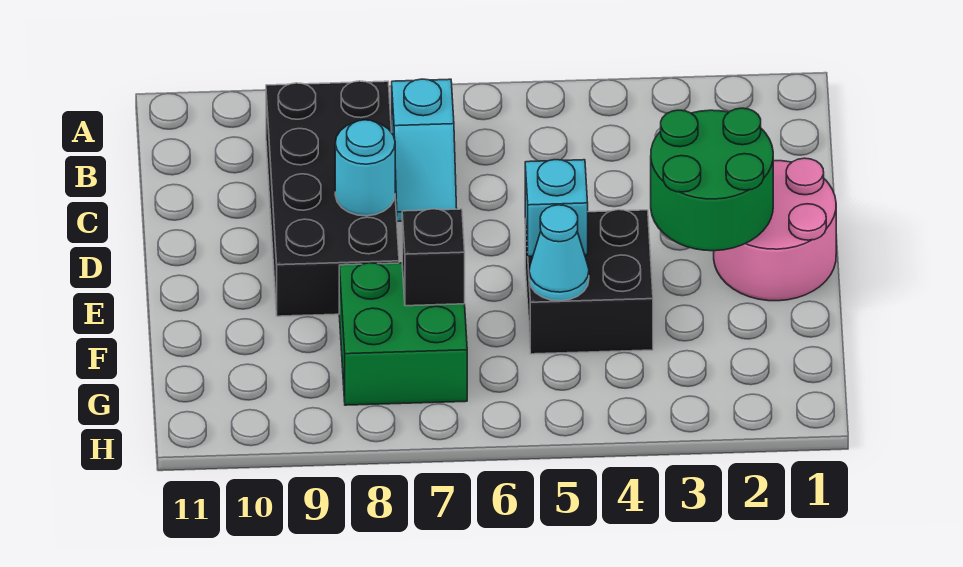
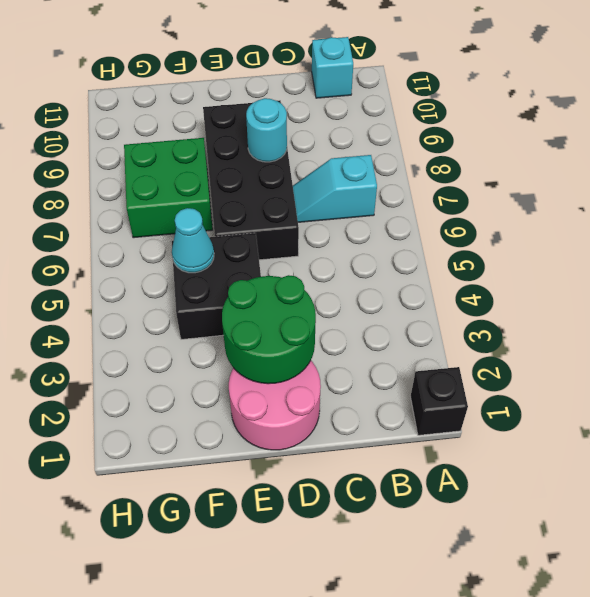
black brick B8:E9 level 1 -> black brick D6:E9 level 1
cyan brick E5 level 2 -> cyan brick B11 level 1
black brick F7 level 2 -> black brick A1 level 1

